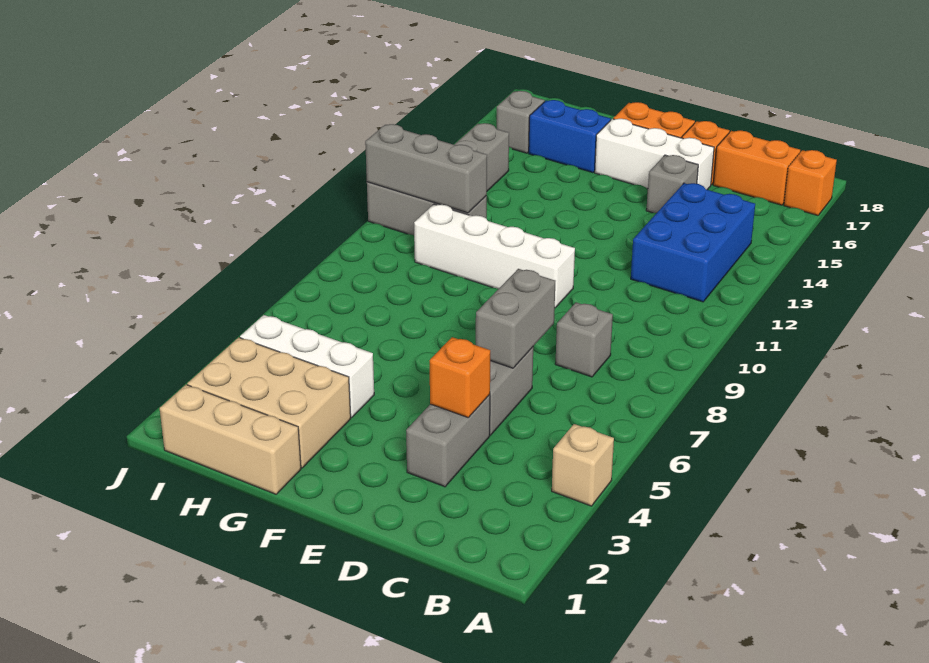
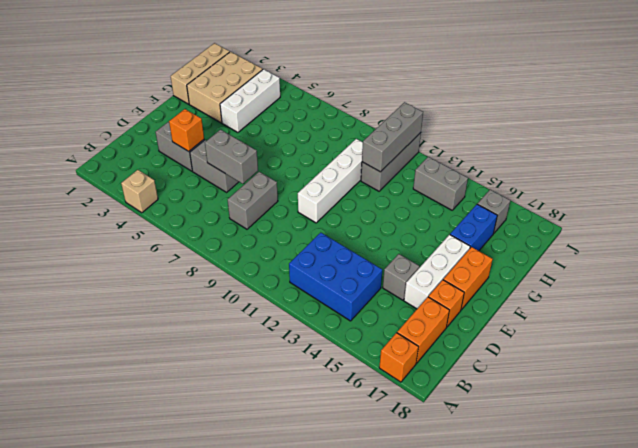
grey brick C8 level 1 -> grey brick C8:D8 level 1

